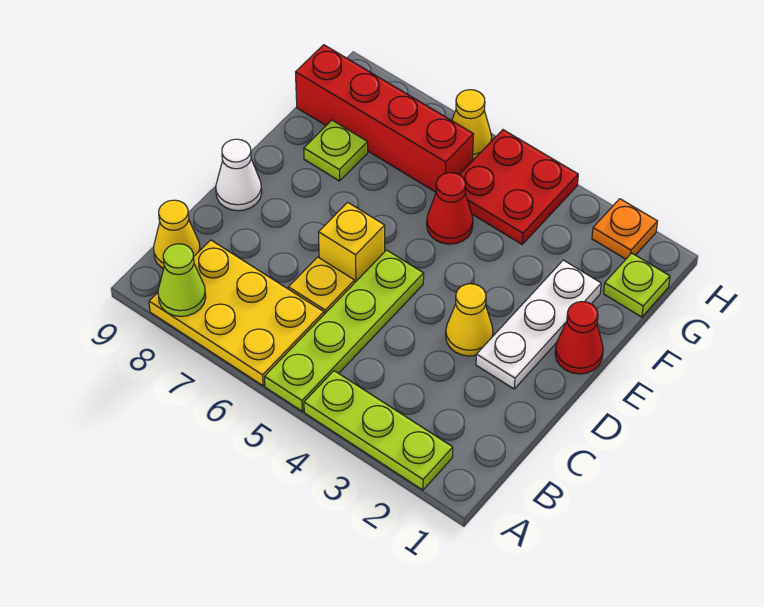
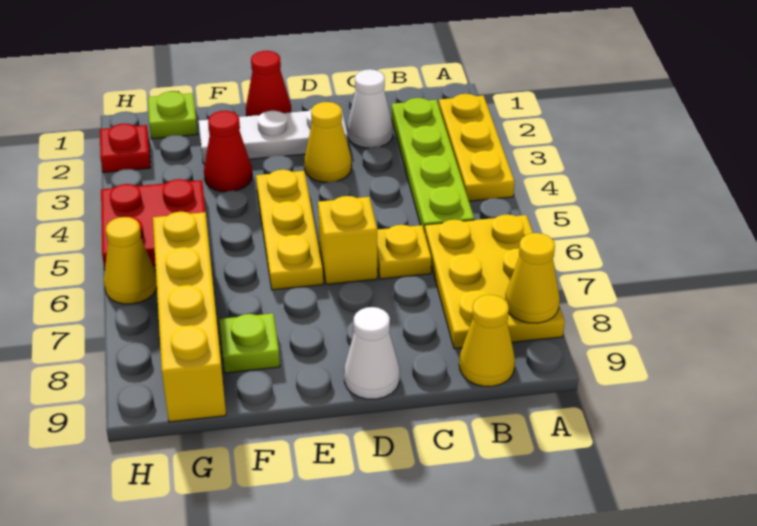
lime plate A2:A4 level 1 -> yellow plate A2:A4 level 1
lime plate A5:D5 level 1 -> lime plate B2:B5 level 1
lime cone A8 level 2 -> yellow cone A8 level 2
none -> white cone C2 level 1
none -> yellow plate E4:E6 level 1
red cone F5 level 1 -> red cone F3 level 1
red brick G6:G9 level 1 -> yellow brick G6:G9 level 1
orange plate H2 level 1 -> red plate H2 level 1

